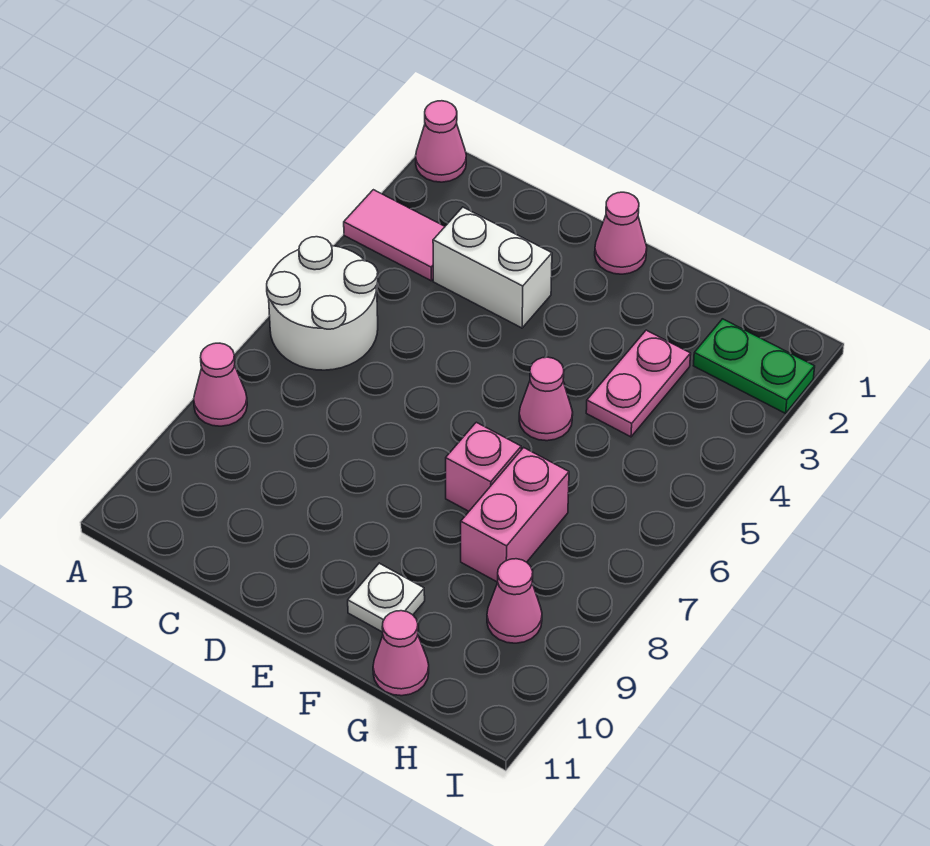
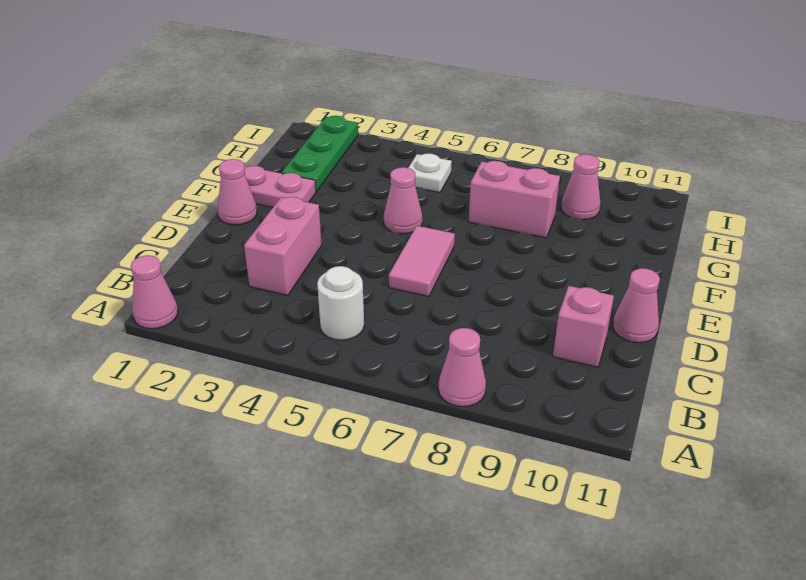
pink tile A3:B3 level 1 -> pink tile D6:E6 level 1
white round brick A5:B6 level 1 -> white round brick B5 level 1
white brick C3:D3 level 1 -> pink brick C3:D3 level 1
pink brick F7 level 1 -> pink brick C10 level 1
white plate F10 level 1 -> white plate H5 level 1
pink plate G3:G4 level 1 -> pink plate F1:F2 level 1
pink cone G11 level 1 -> pink cone D11 level 1
green plate H2:I2 level 1 -> green plate G2:I2 level 1

